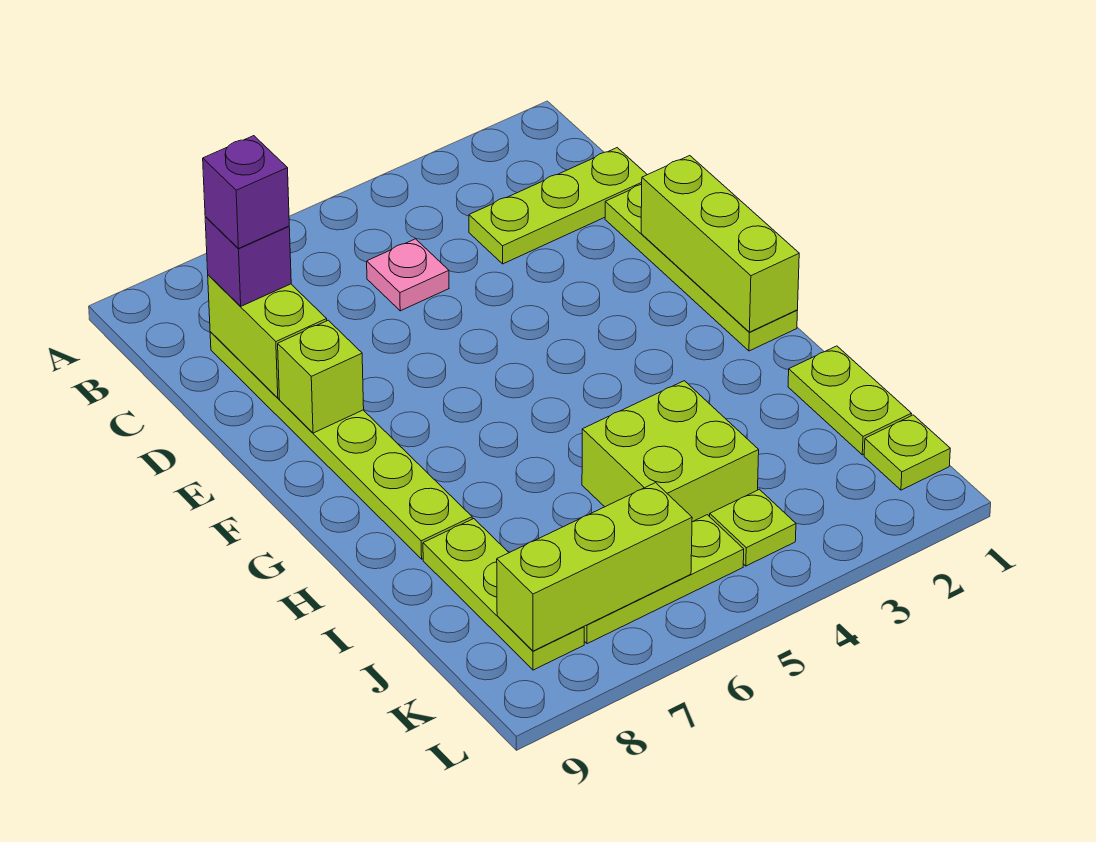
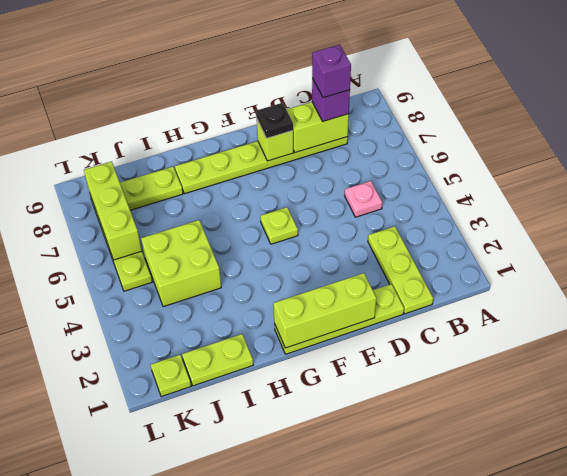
none -> black plate E8 level 3
lime plate K4 level 1 -> lime plate F5 level 1

